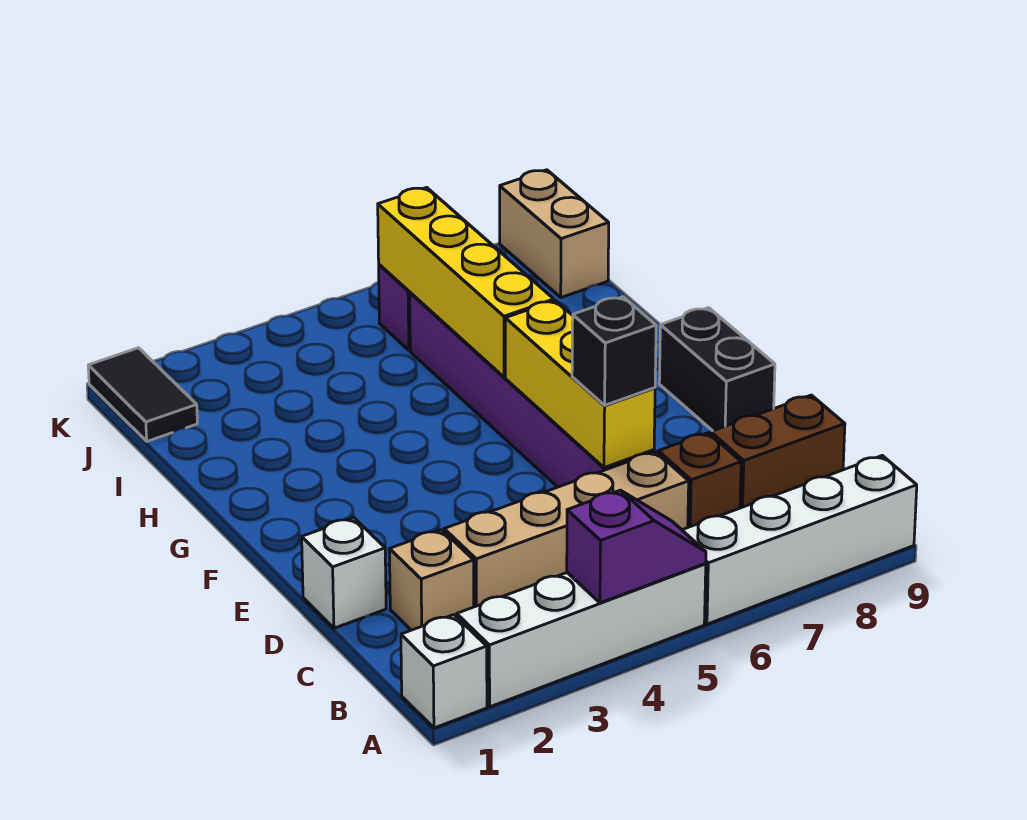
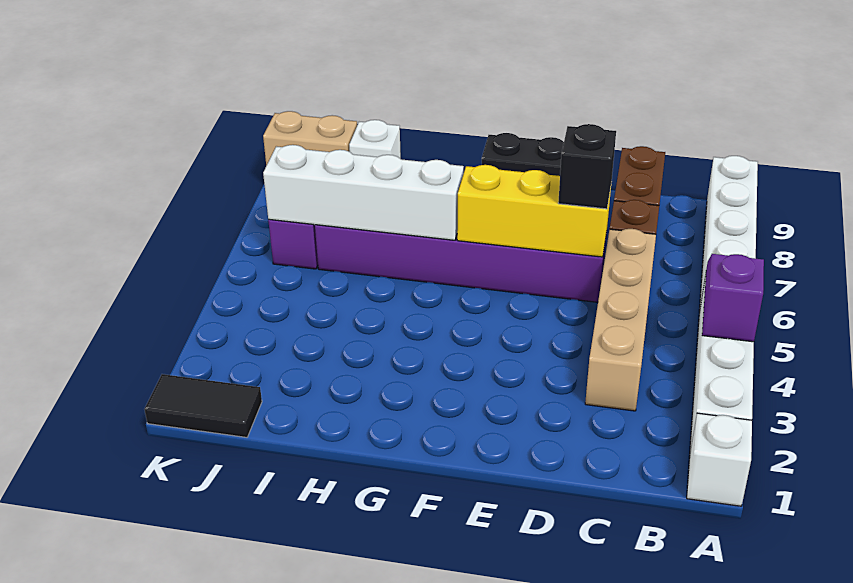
tan brick C2 level 1 -> none
white brick D1 level 1 -> white brick I9 level 1
yellow brick G6:J6 level 2 -> white brick G6:J6 level 2

